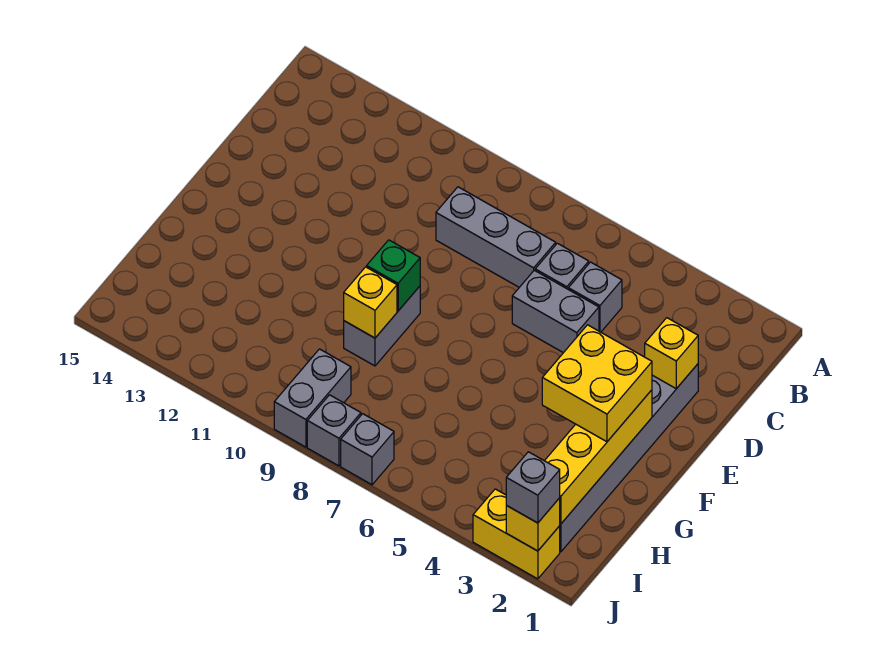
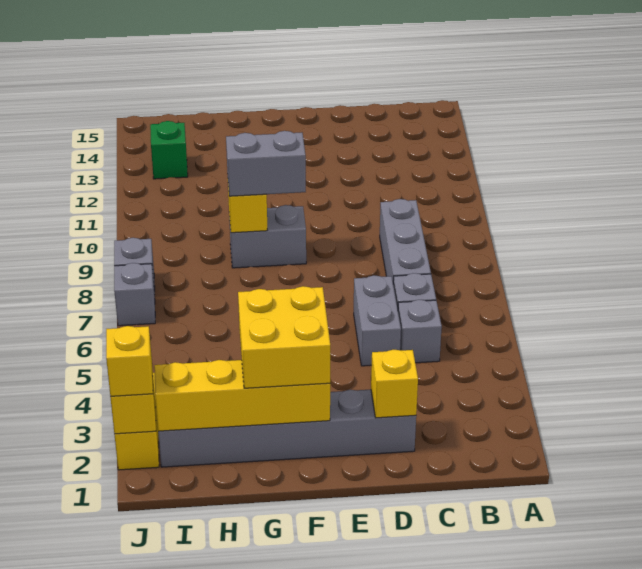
green brick F9 level 2 -> green brick I13 level 1
grey brick I9:J9 level 1 -> grey brick F9:G9 level 3
grey brick J2 level 3 -> yellow brick J2 level 3

